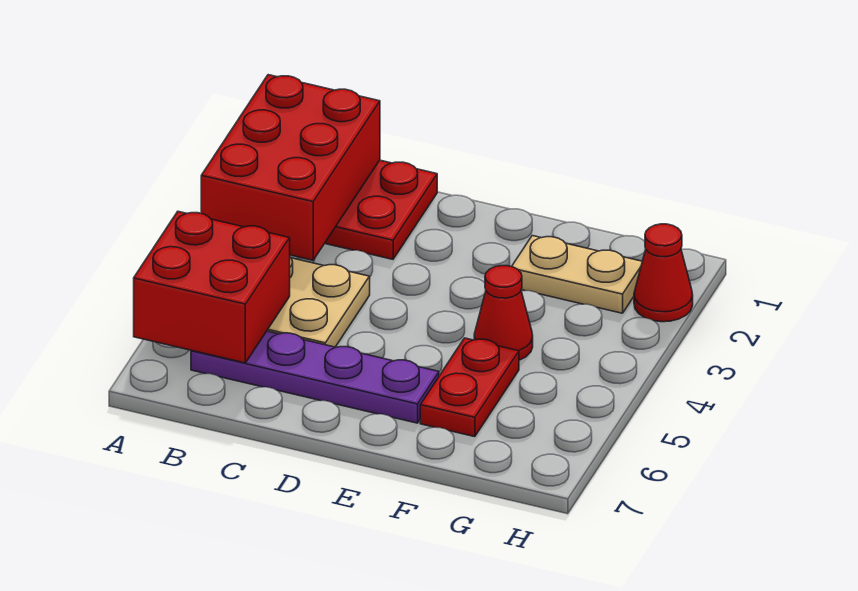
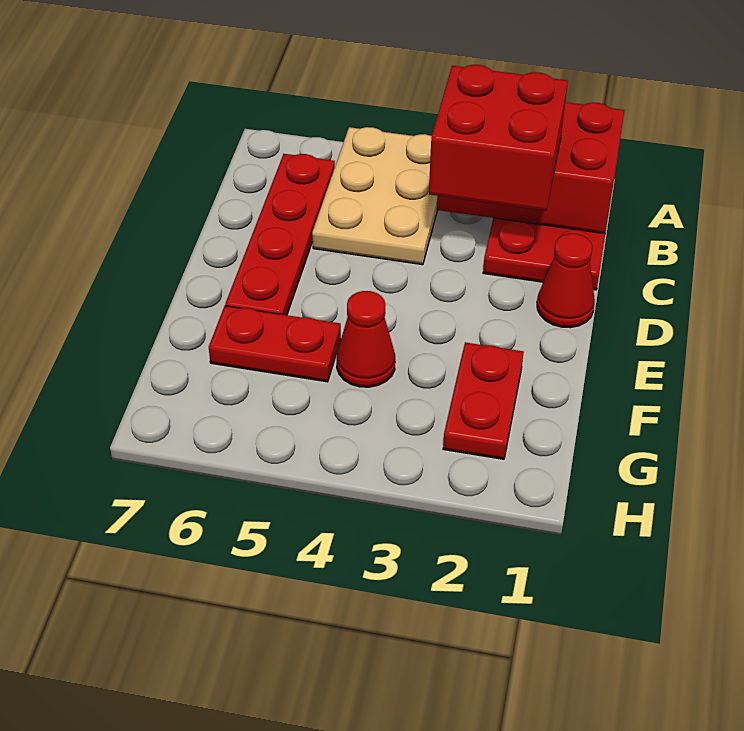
red brick A5:B6 level 2 -> red brick B2:C3 level 3
purple plate B6:E6 level 1 -> red plate B6:E6 level 1
tan plate F2:G2 level 1 -> red plate F2:G2 level 1
red cone H2 level 1 -> red cone D1 level 1

